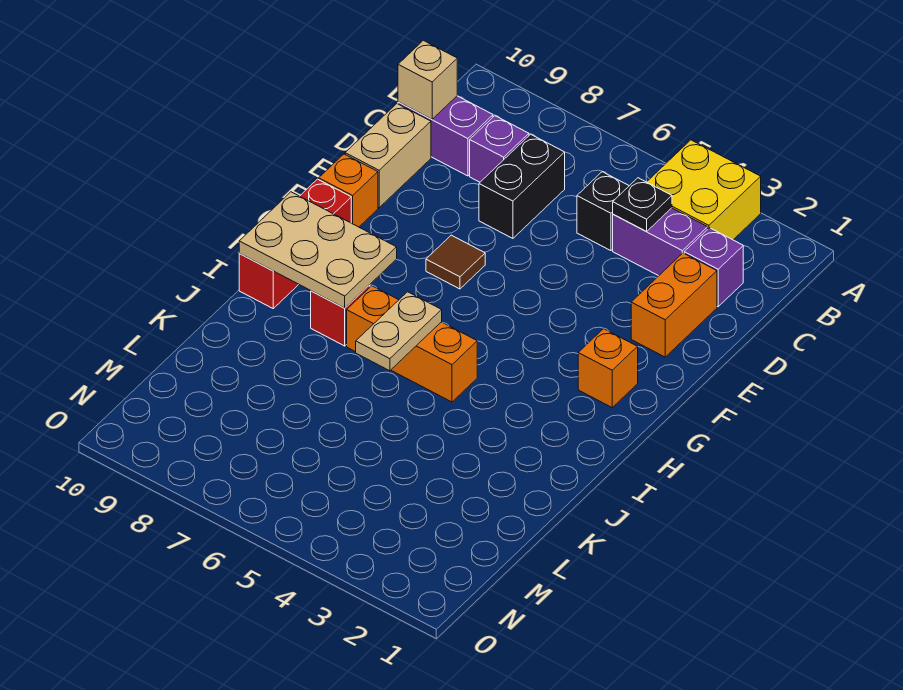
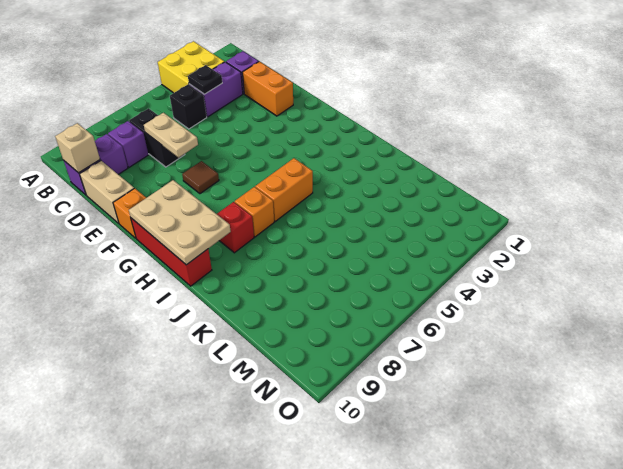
orange brick G2 level 1 -> none
tan plate H8:I10 level 2 -> tan plate G9:I10 level 2
tan plate I6:J6 level 2 -> tan plate D7:E7 level 2

